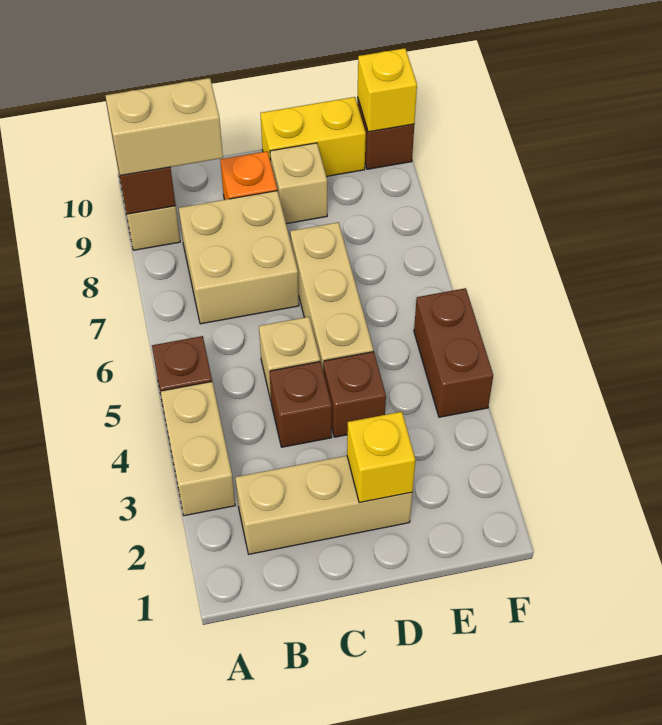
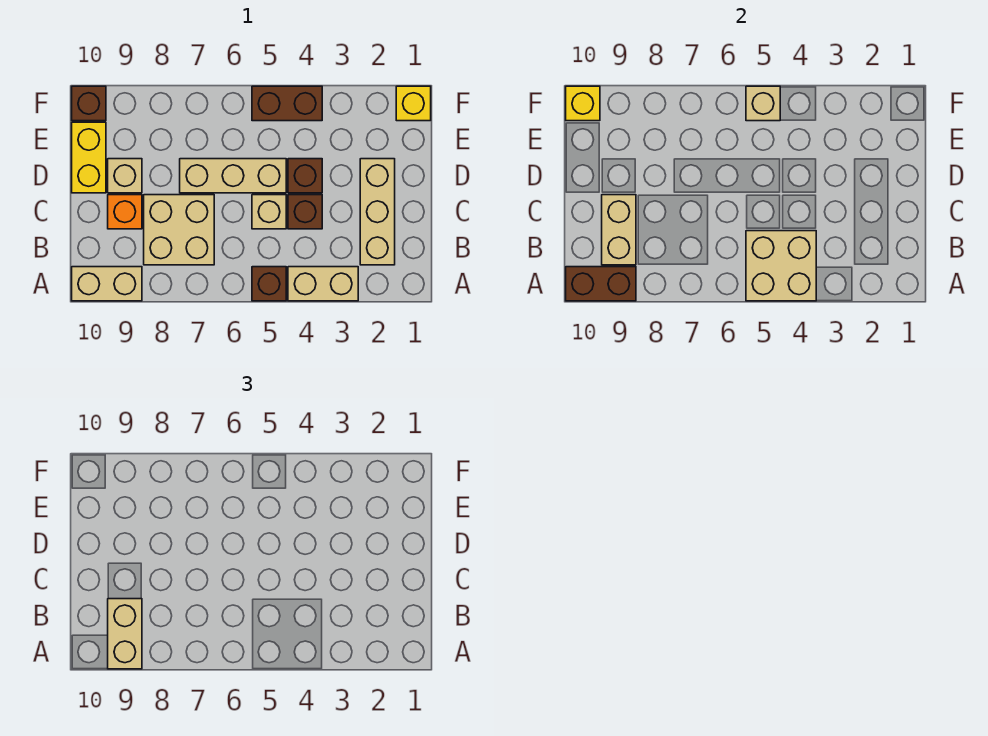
none -> tan brick A4:B5 level 2
none -> tan brick B9:C9 level 2
yellow brick D2 level 2 -> yellow brick F1 level 1
none -> tan brick F5 level 2

